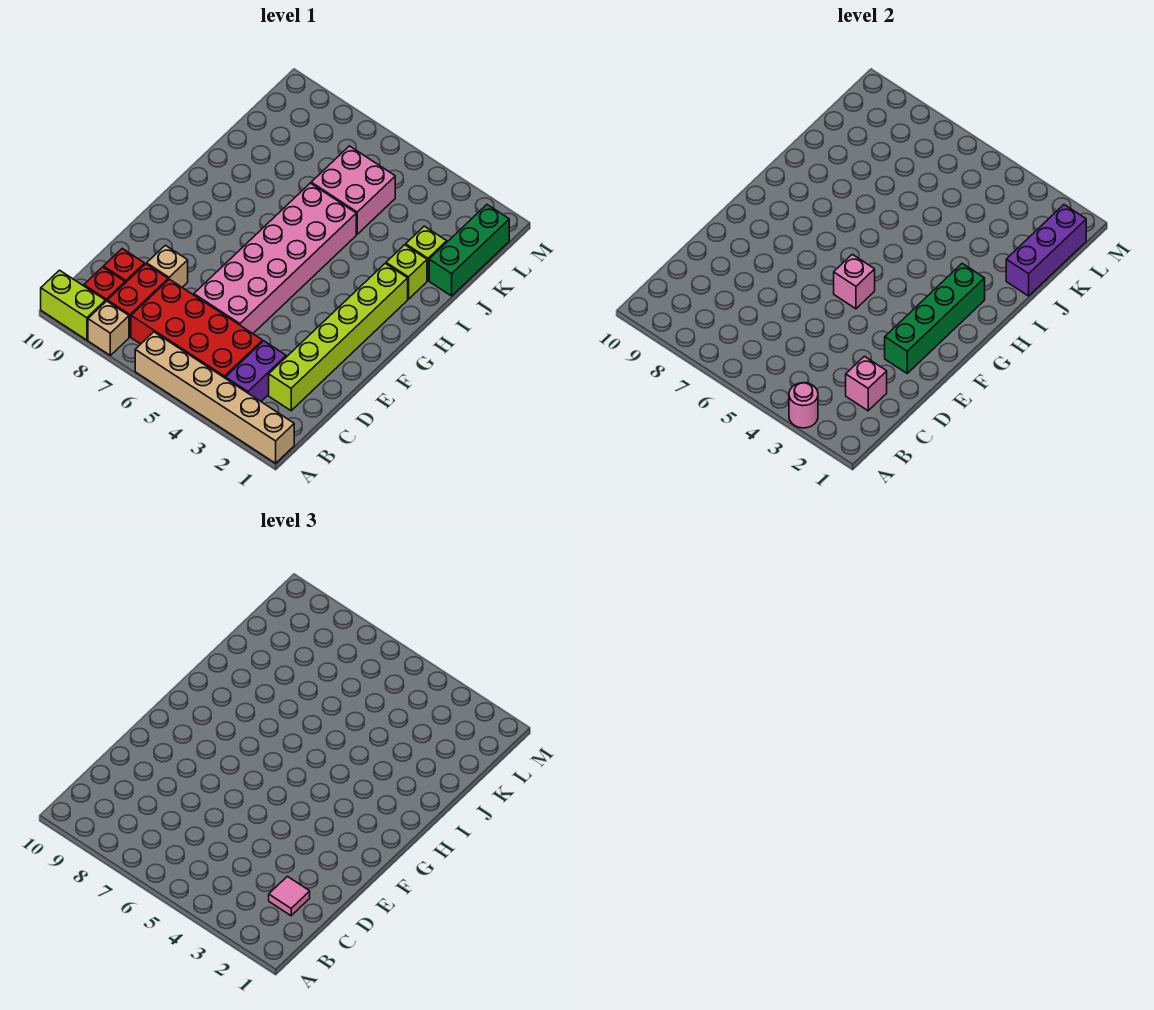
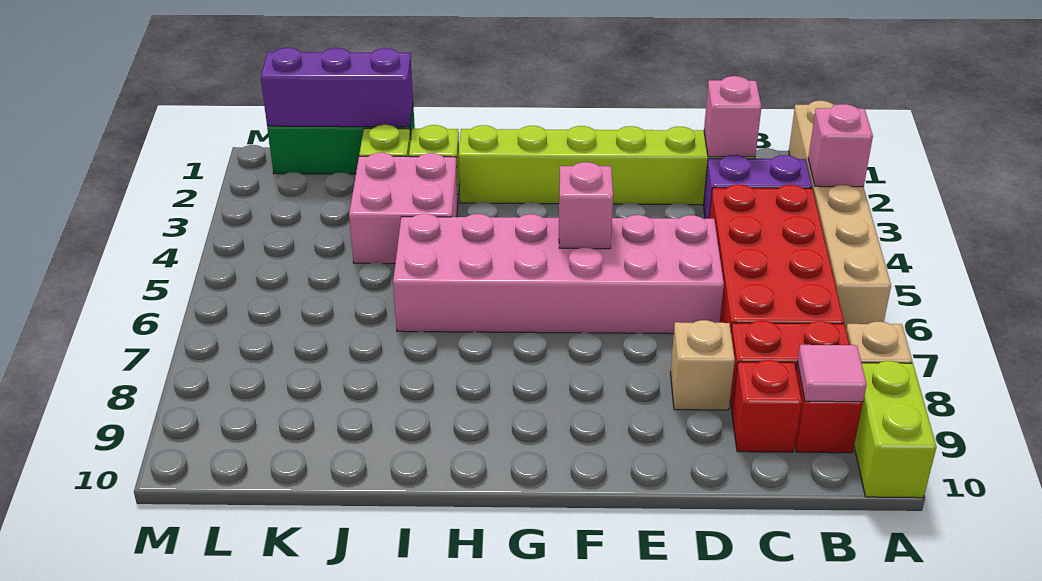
pink round brick A3 level 2 -> pink brick A3 level 2
pink tile C2 level 3 -> pink tile B9 level 2
green brick E2:H2 level 2 -> none
pink brick J5:K6 level 1 -> pink brick I3:J4 level 1

